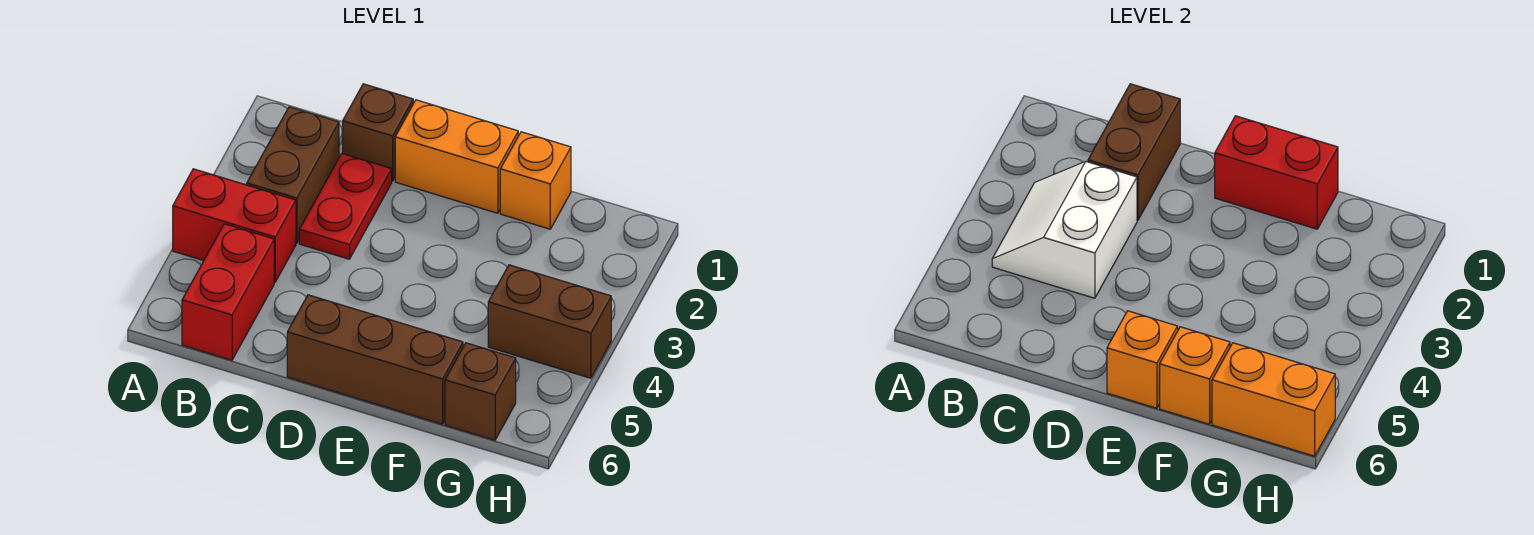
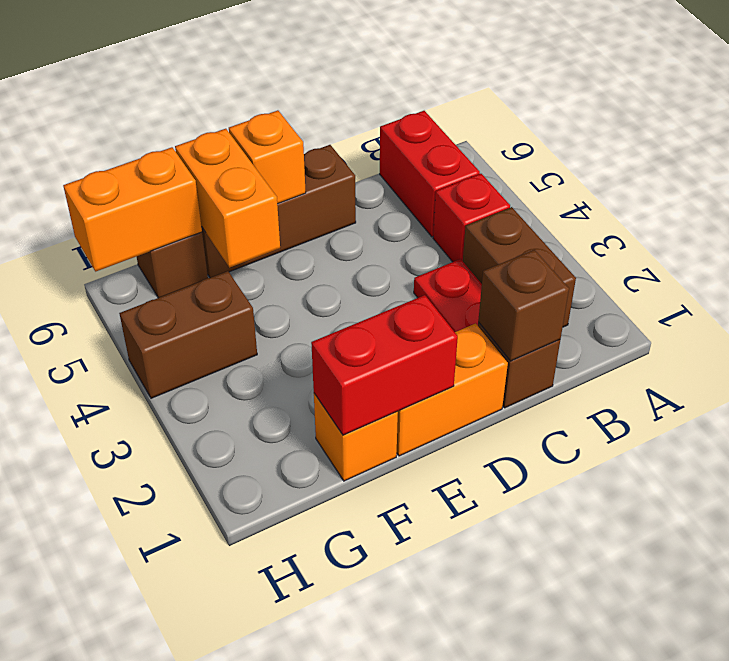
red brick A4:B4 level 1 -> red brick B4 level 1
white slope B3:C4 level 2 top C -> none
brown brick C1:C2 level 2 -> brown brick C1 level 2
orange brick F6 level 2 -> orange brick F5:F6 level 2

